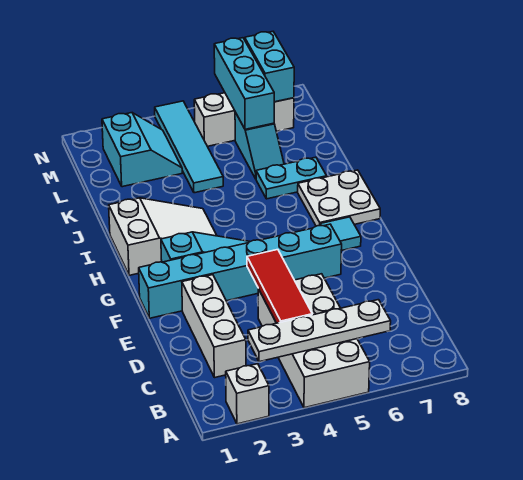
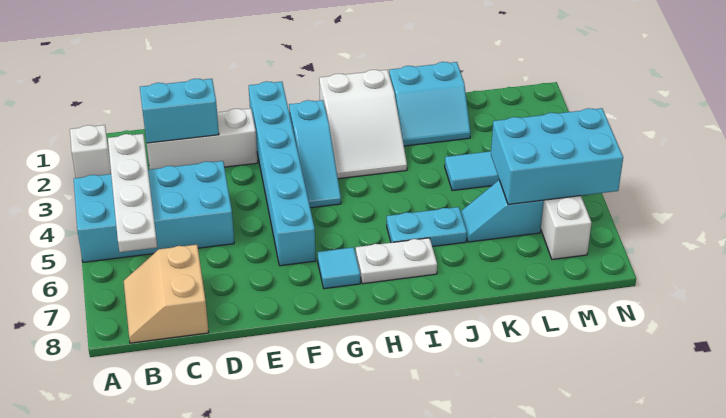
white brick A4:D5 level 1 -> cyan brick A4:D5 level 1
none -> tan slope B7:C8 level 1 top C
red tile C4:E4 level 2 -> none
white plate H7:I8 level 1 -> white plate H7:I7 level 1
cyan plate J6:J7 level 1 -> cyan plate I6:J6 level 1
cyan slope L2:M3 level 1 top 2 -> cyan slope J1:K2 level 1 top 1
cyan brick L6:N6 level 2 -> cyan brick L5:N6 level 2
cyan brick M7:N7 level 2 -> cyan brick C2:D2 level 2

